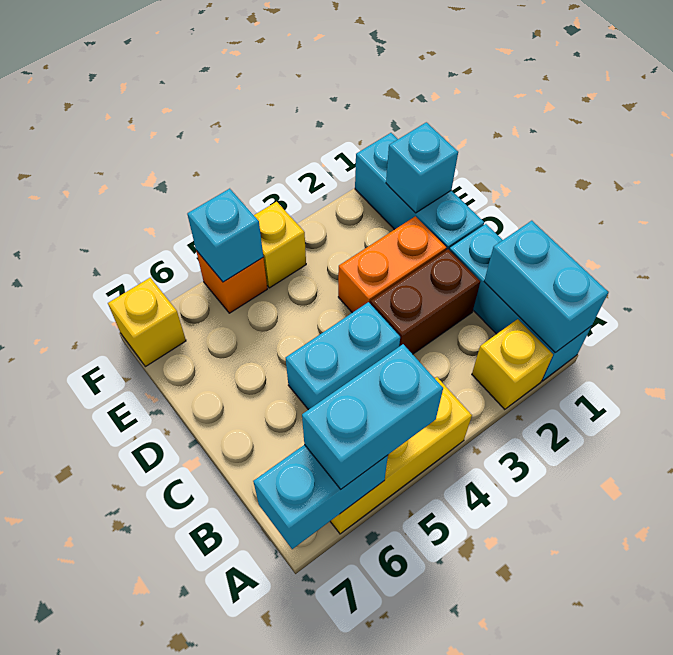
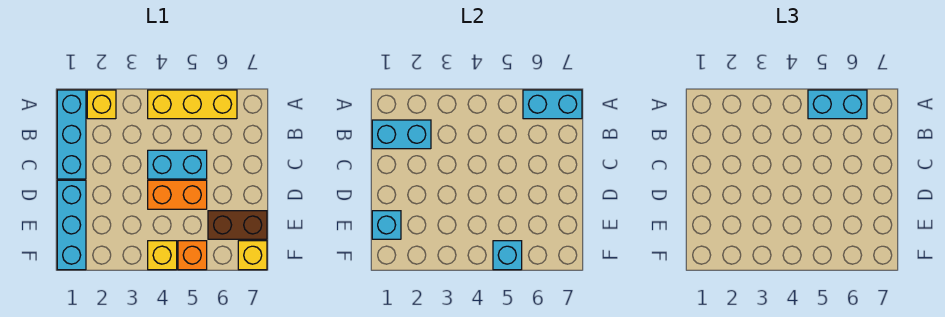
cyan brick A1:B1 level 2 -> cyan brick B1:B2 level 2
brown brick C2:C3 level 1 -> brown brick E6:E7 level 1
orange brick D2:D3 level 1 -> orange brick D4:D5 level 1

